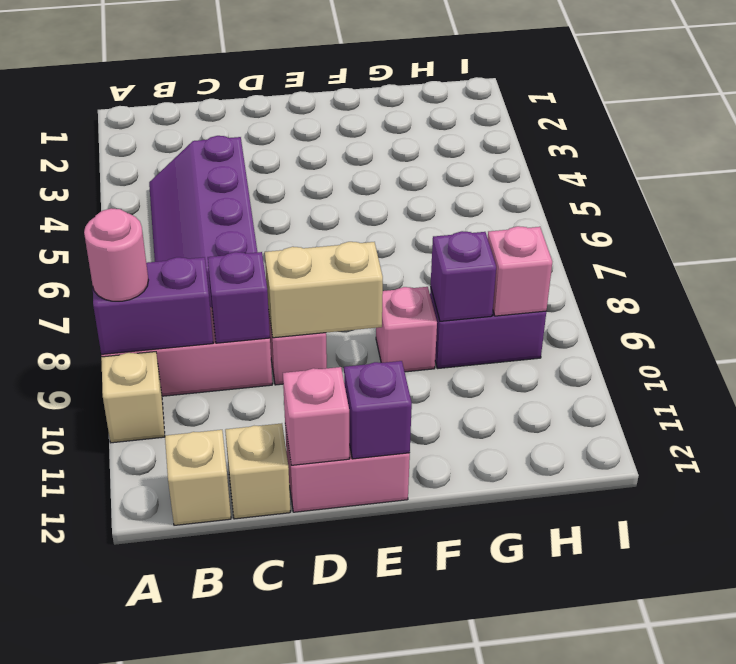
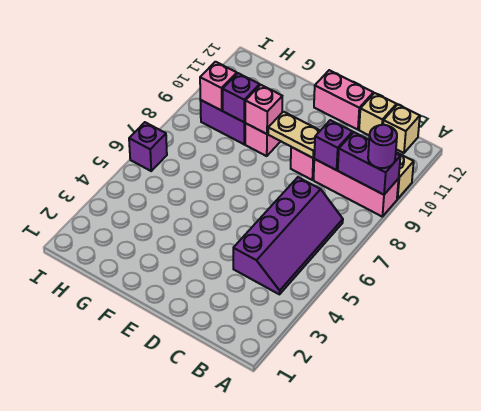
pink round brick A9 level 3 -> purple round brick A9 level 3
tan brick D9:E9 level 2 -> tan plate D9:E9 level 2
pink brick D12 level 2 -> pink brick F9 level 2
purple brick E12 level 2 -> purple brick I6 level 1

